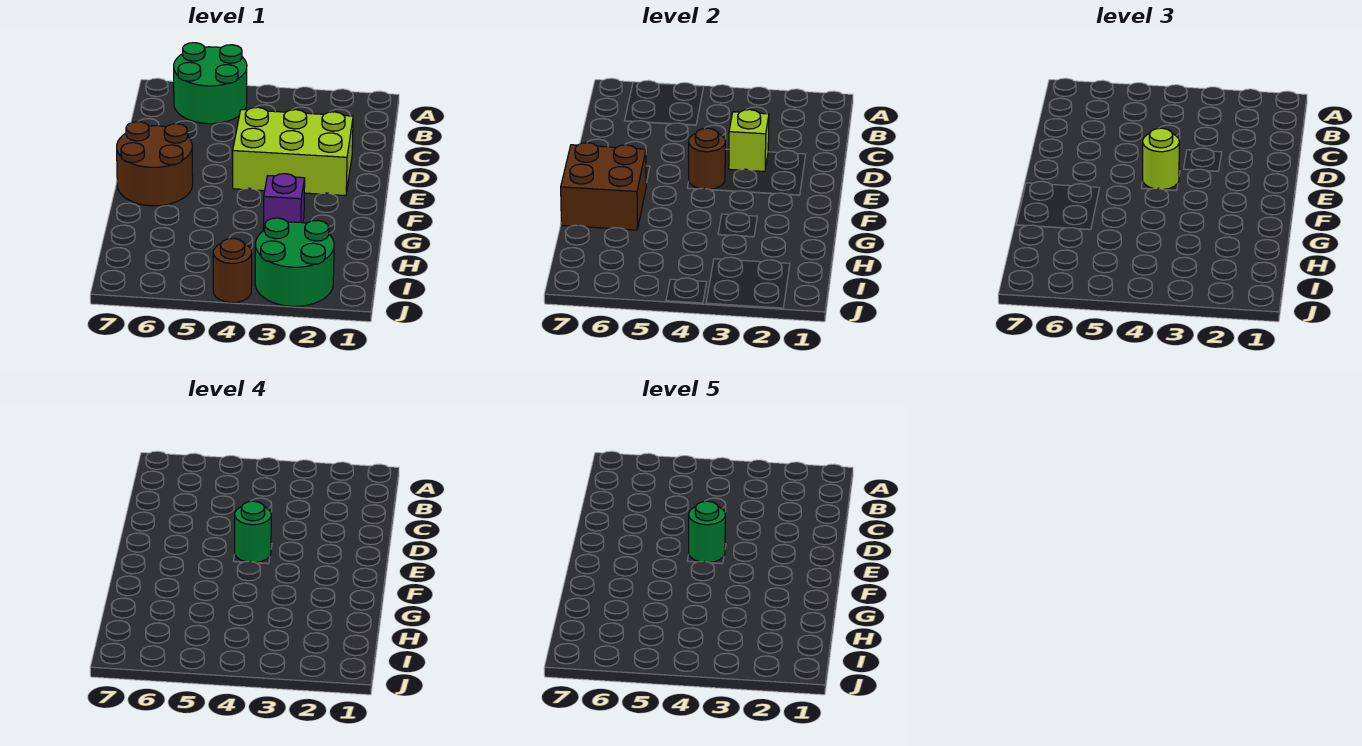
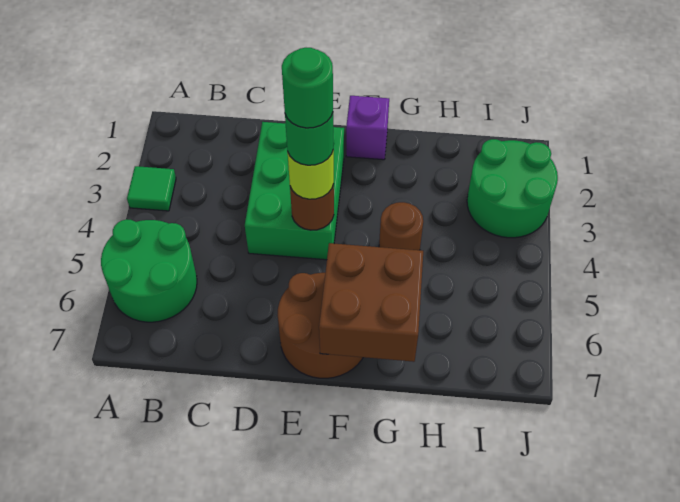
none -> green tile A3 level 1
lime brick D2:E4 level 1 -> green brick D2:E4 level 1
lime brick D3 level 2 -> none
purple brick G3 level 1 -> purple brick F1 level 1
brown round brick J4 level 1 -> brown round brick G4 level 1

